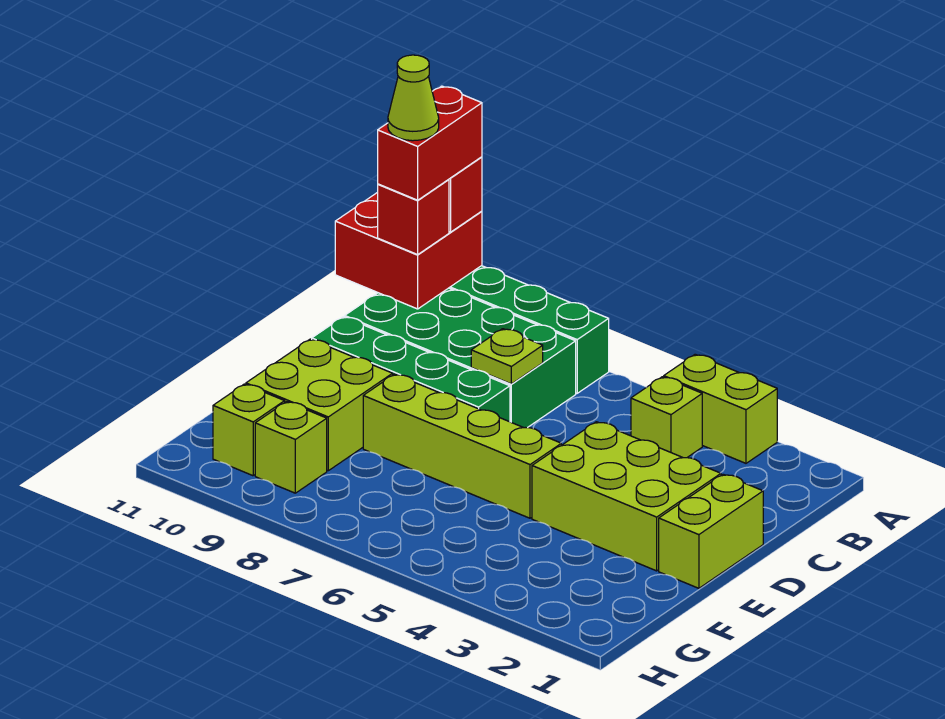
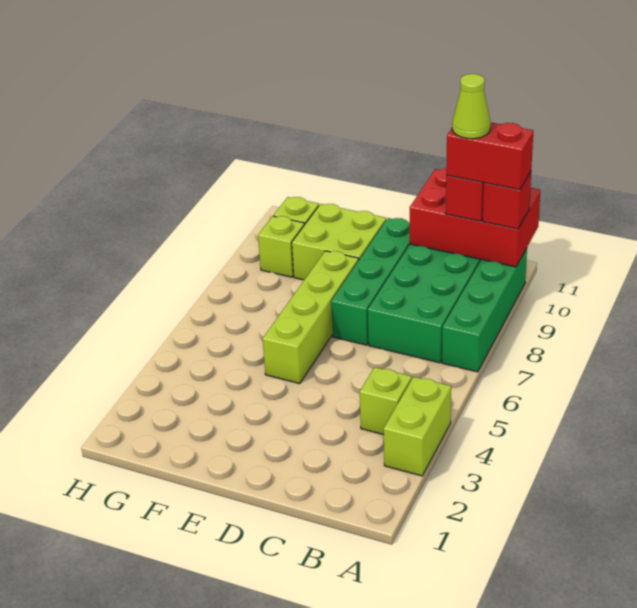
red brick A10:B11 level 2 -> red brick A10:C11 level 2
lime plate C7 level 2 -> none
lime brick D1:E1 level 1 -> none
lime brick D2:E4 level 1 -> none

